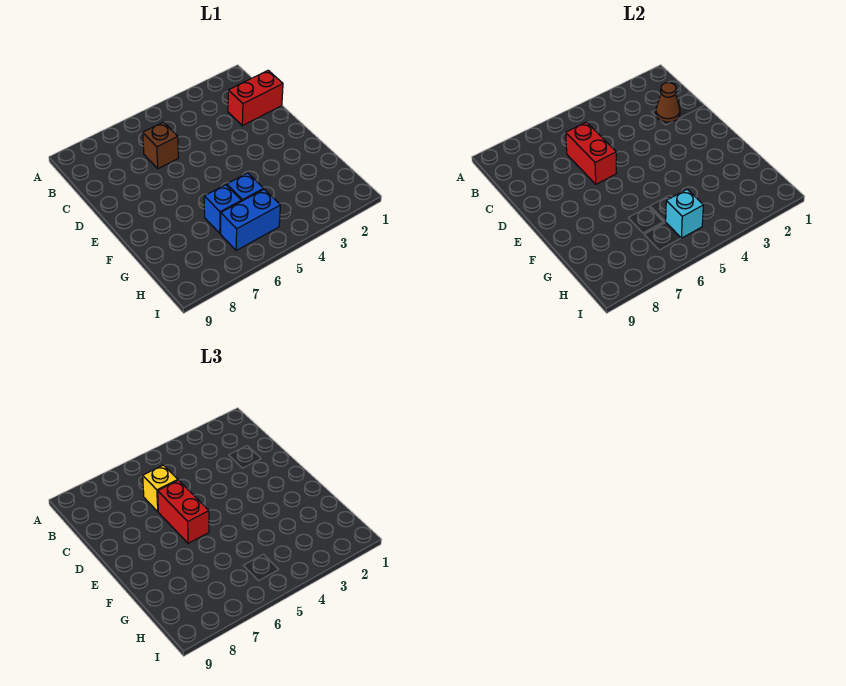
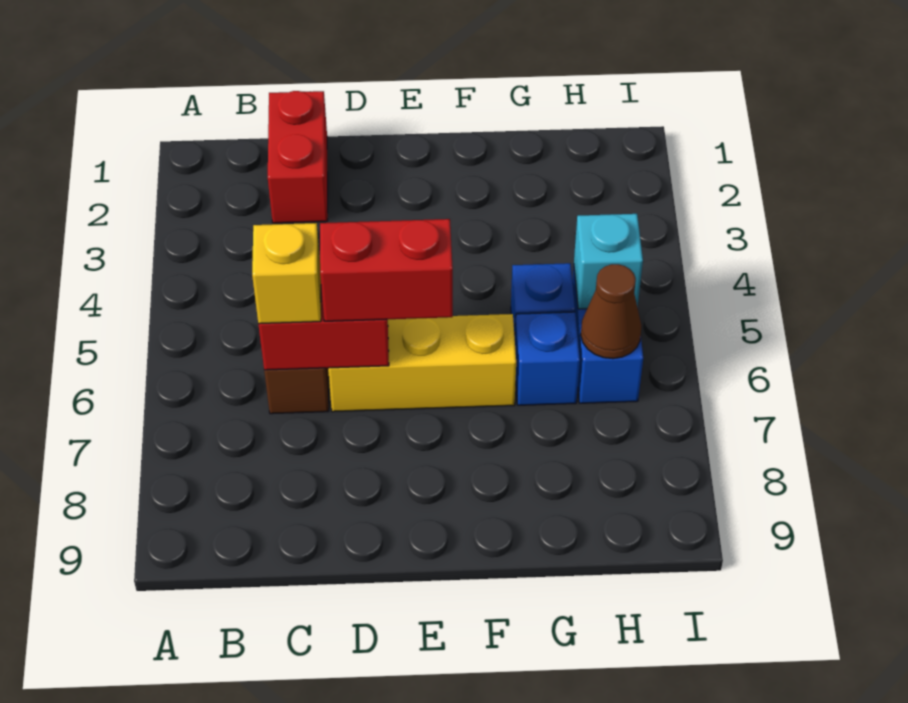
brown cone C2 level 2 -> brown cone H6 level 2
none -> yellow brick D6:F6 level 1

